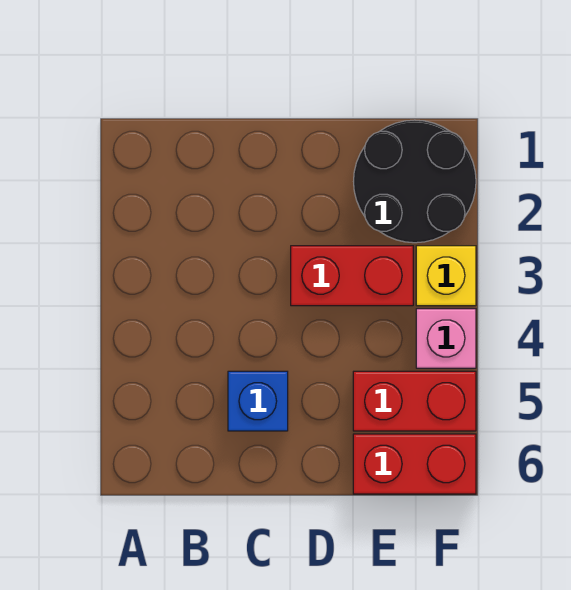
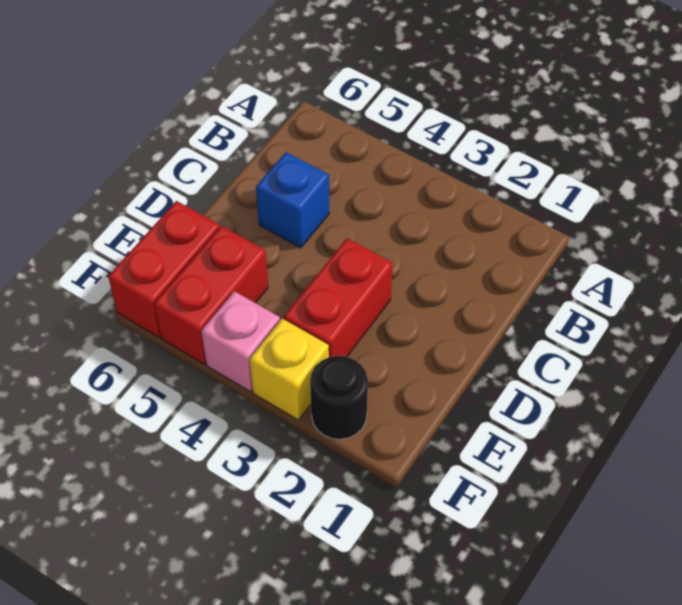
black round brick E1:F2 level 1 -> black round brick F2 level 1

